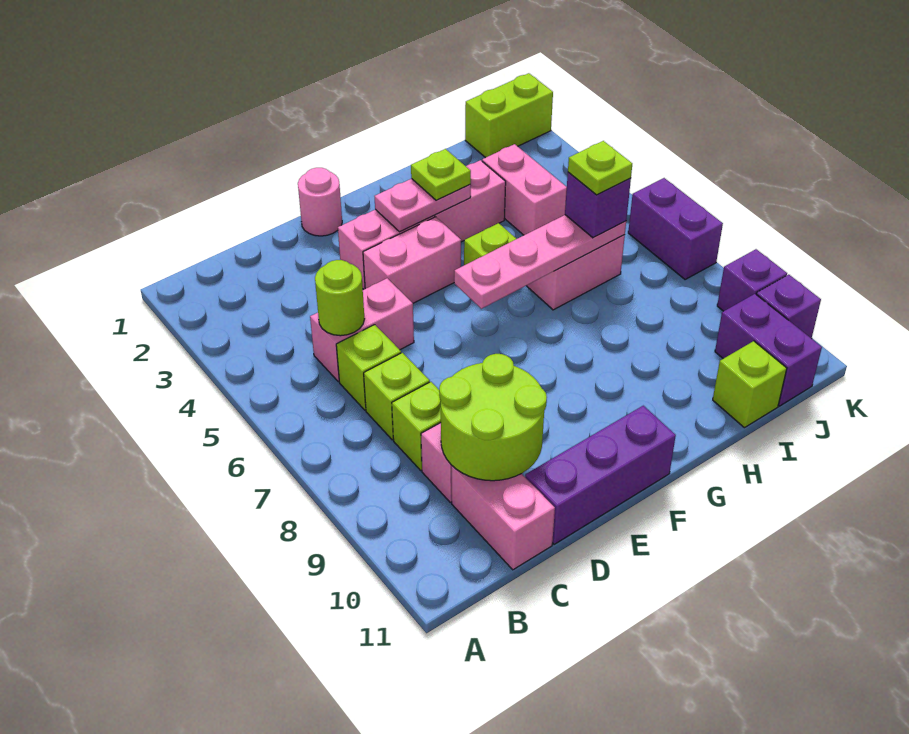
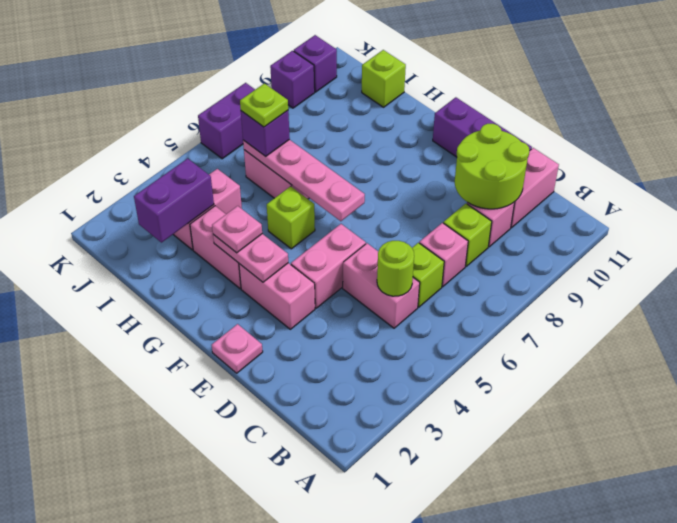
lime brick C7 level 1 -> pink brick C7 level 1
pink round brick E1 level 1 -> pink plate E1 level 1
pink brick E4:F4 level 1 -> pink brick E4:E5 level 1
lime plate G3 level 3 -> pink plate G3 level 3
lime brick J1:K1 level 1 -> none
purple brick J10:J11 level 1 -> purple brick I2:I3 level 2

